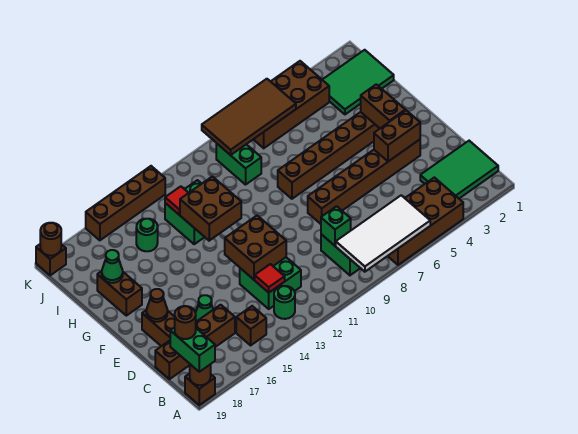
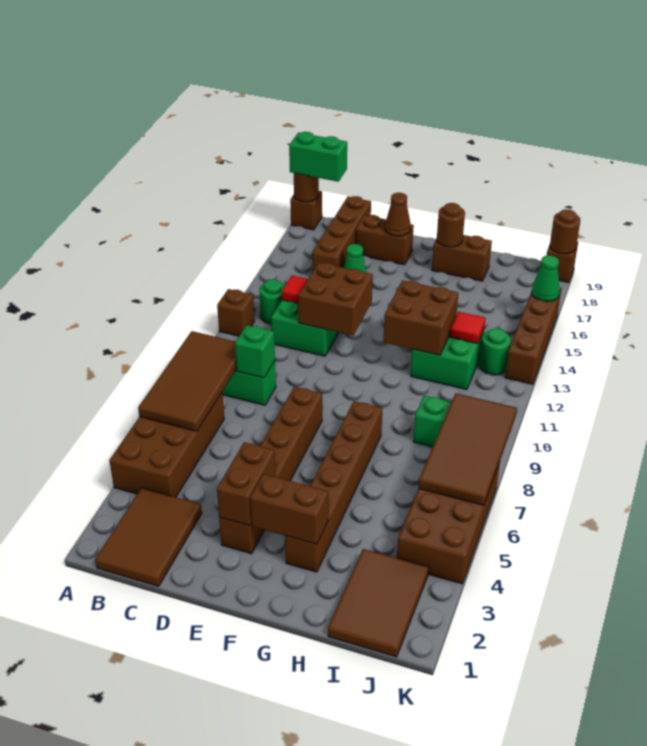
white tile A6:B9 level 2 -> brown tile A6:B9 level 2
green tile B1:C3 level 1 -> brown tile B1:C3 level 1
brown brick B15 level 1 -> brown brick A12 level 1
brown round brick B19 level 4 -> brown round brick G18 level 2
green cone H18 level 2 -> green cone K16 level 2
green tile I1:J3 level 1 -> brown tile I1:J3 level 1
green round brick I15 level 1 -> green round brick J13 level 1

